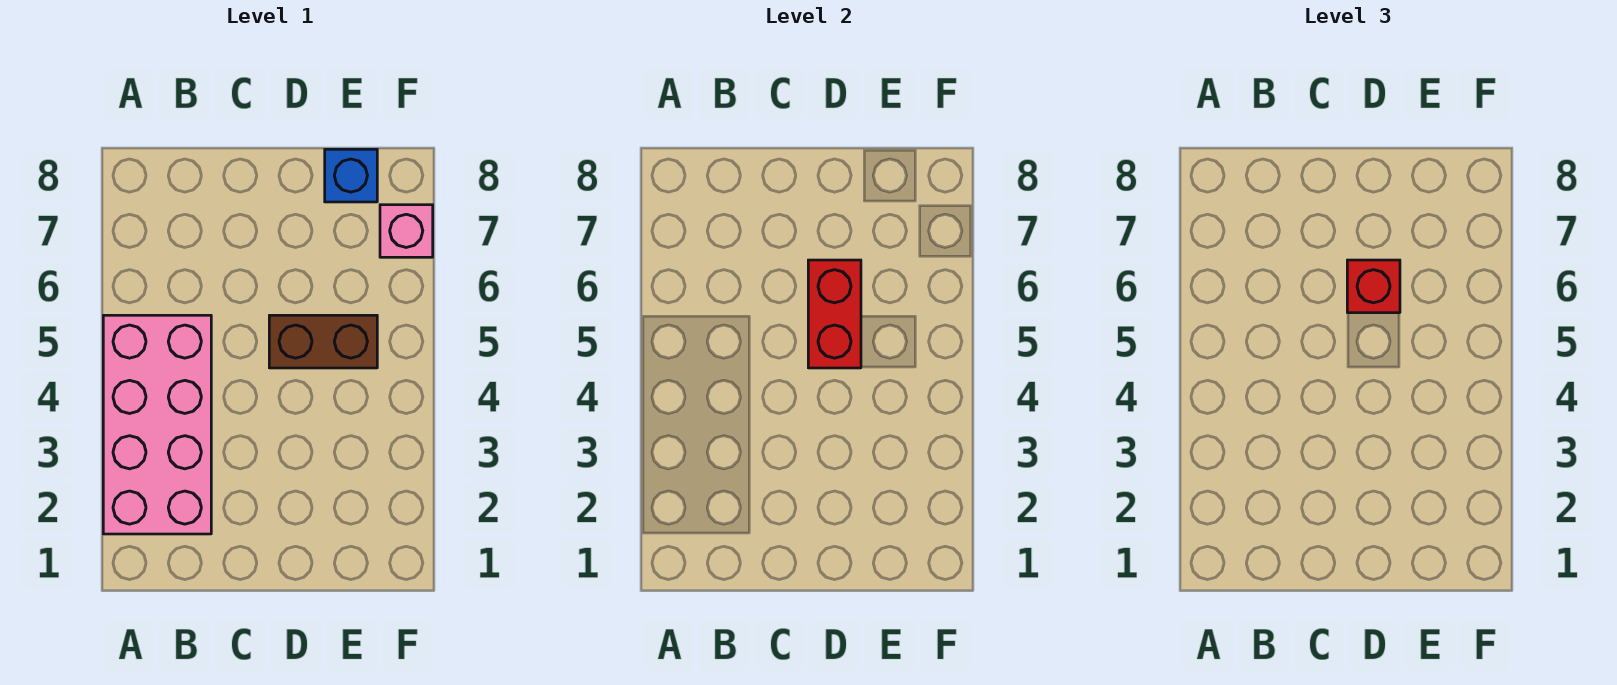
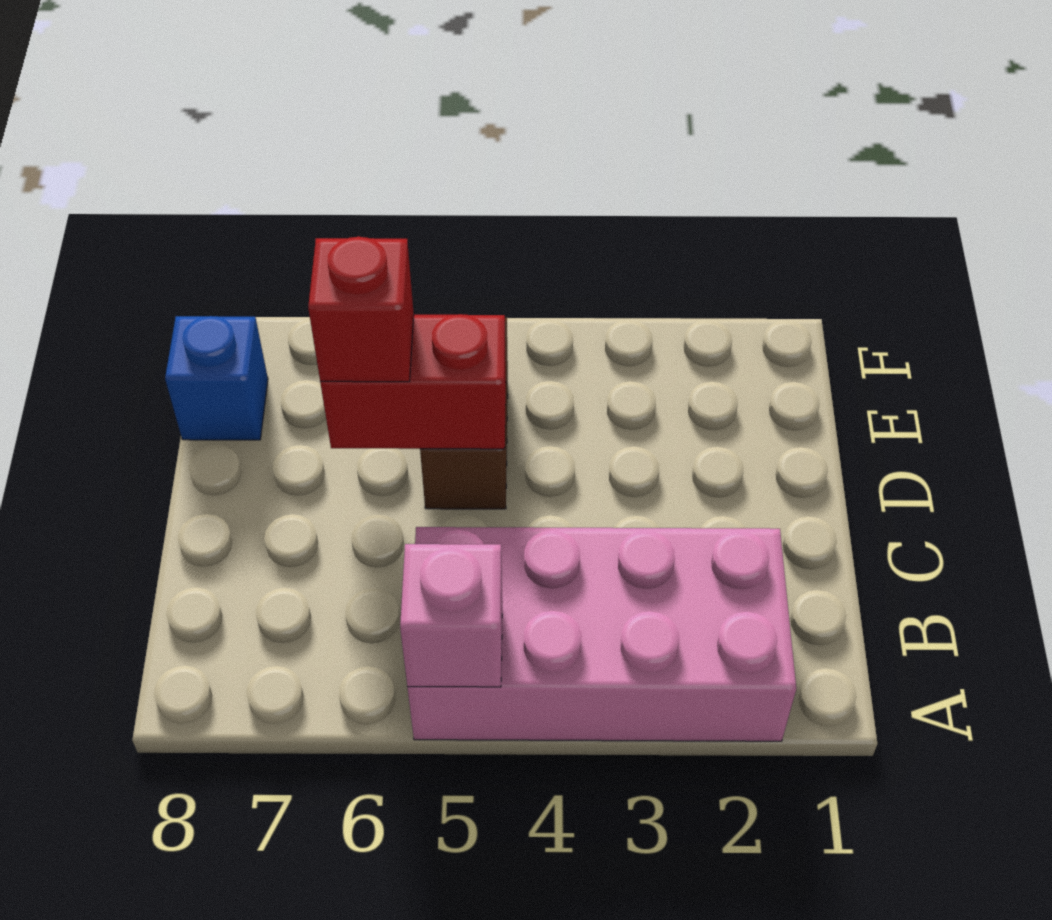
pink brick F7 level 1 -> pink brick A5 level 2

